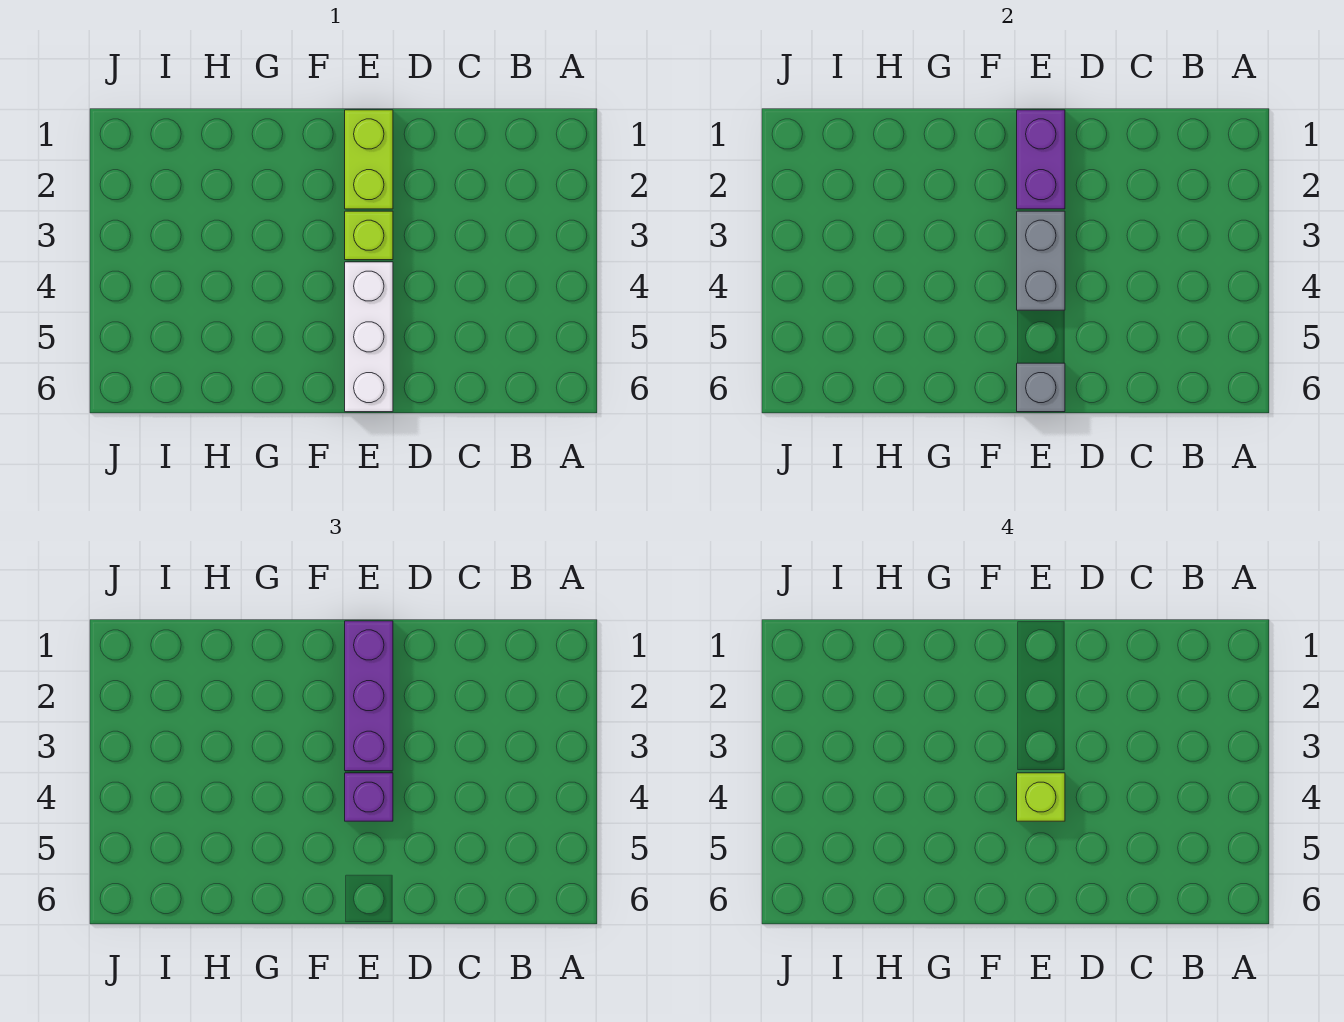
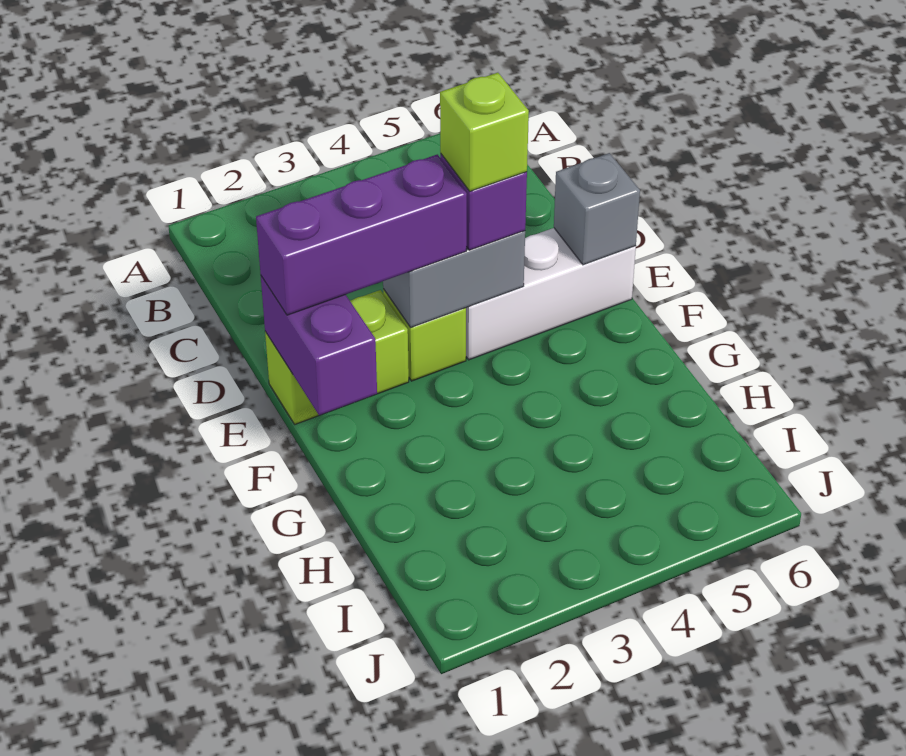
purple brick E1:E2 level 2 -> purple brick E1:F1 level 2

